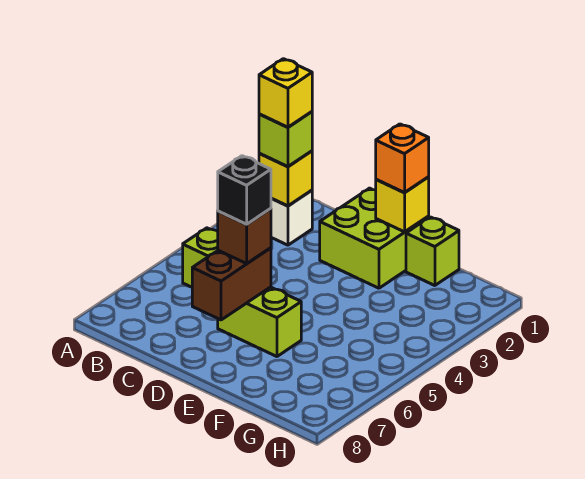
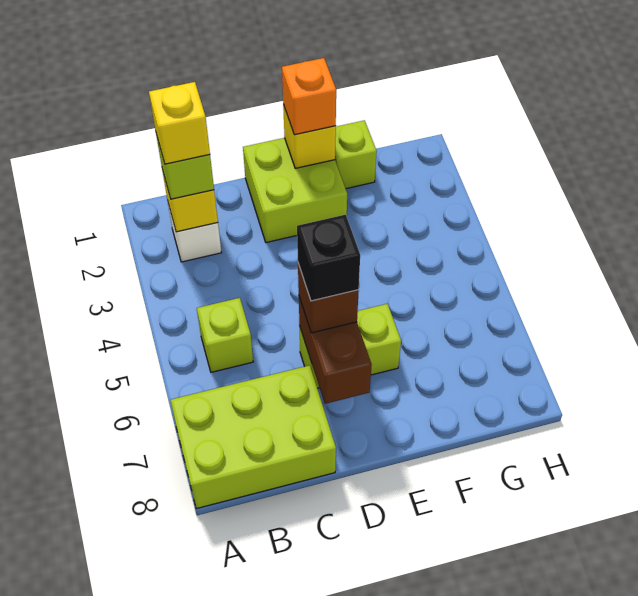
none -> lime brick A7:C8 level 1

